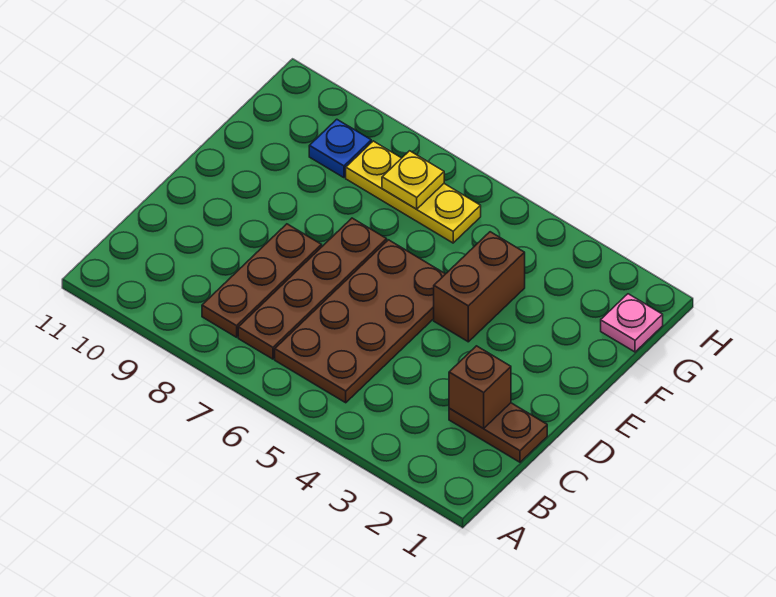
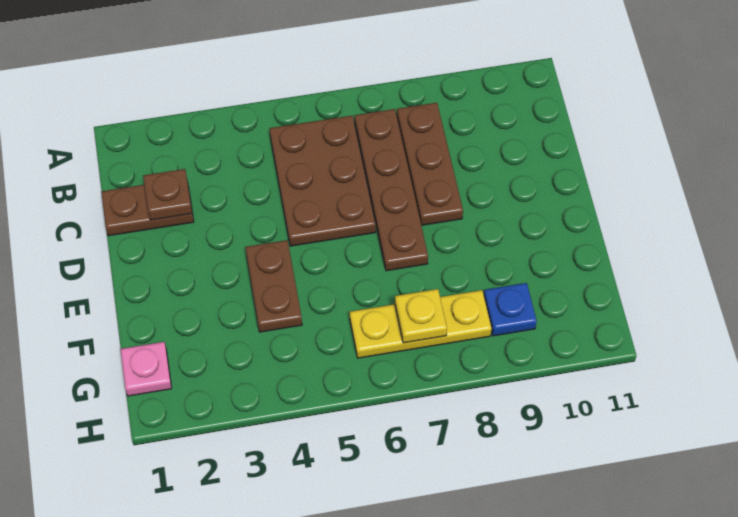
brown plate B5:E6 level 1 -> brown plate B5:D6 level 1
brown brick C2 level 2 -> brown plate C2 level 2
brown brick E4:F4 level 1 -> brown plate E4:F4 level 1

